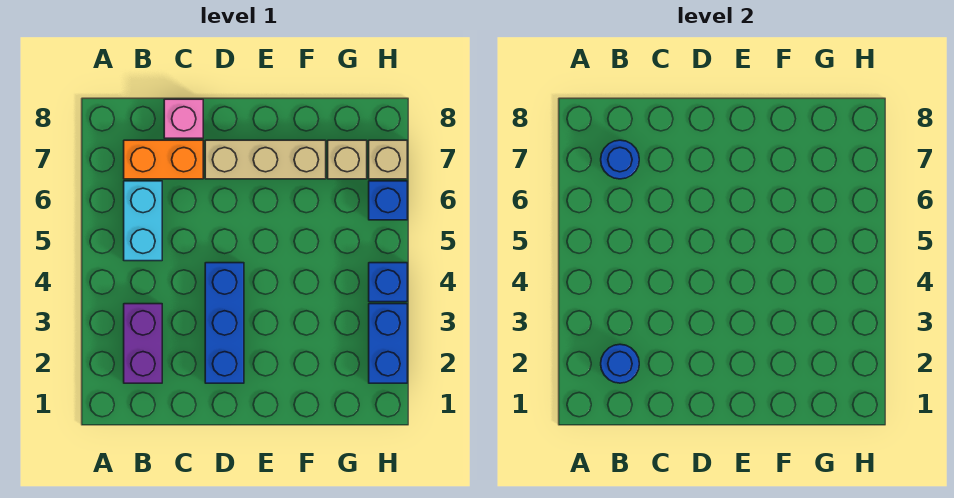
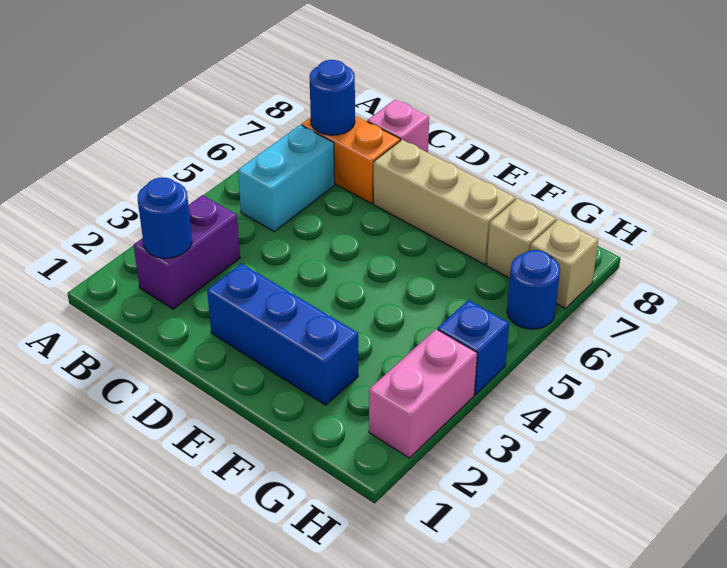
blue brick D2:D4 level 1 -> blue brick D2:F2 level 1
blue brick H2:H3 level 1 -> pink brick H2:H3 level 1
blue brick H6 level 1 -> blue round brick H6 level 1

